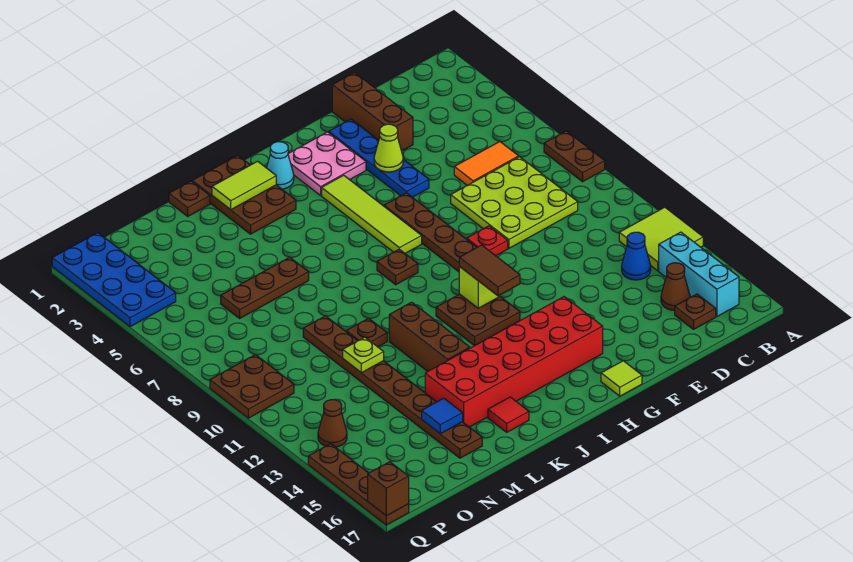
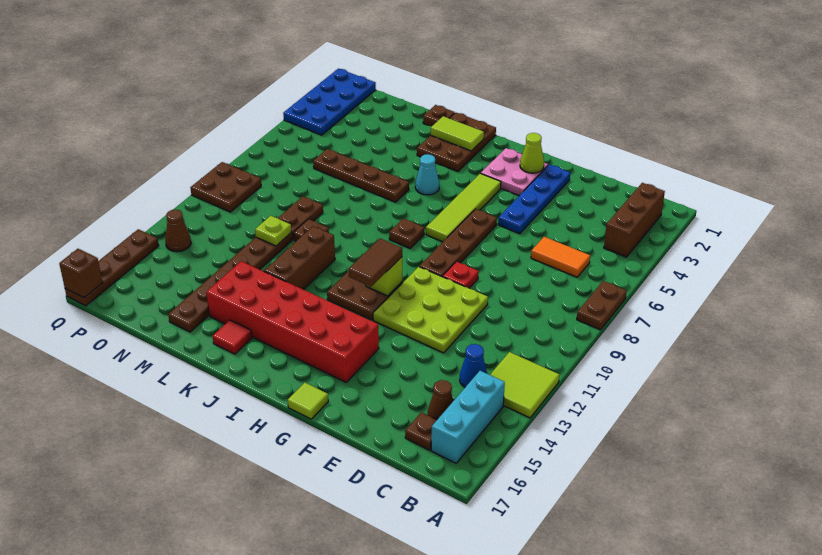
lime plate C7:E9 level 1 -> lime plate E10:G12 level 1
brown brick E1:E3 level 1 -> brown brick B2:B4 level 1
lime cone F4 level 2 -> lime cone G2 level 2
cyan cone I2 level 1 -> cyan cone J5 level 1
brown plate L6:N6 level 1 -> brown plate K6:N6 level 1
blue tile M15 level 2 -> none

